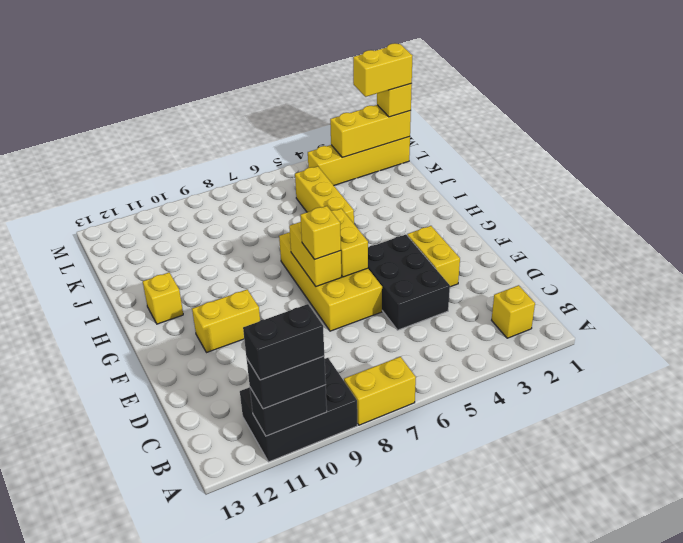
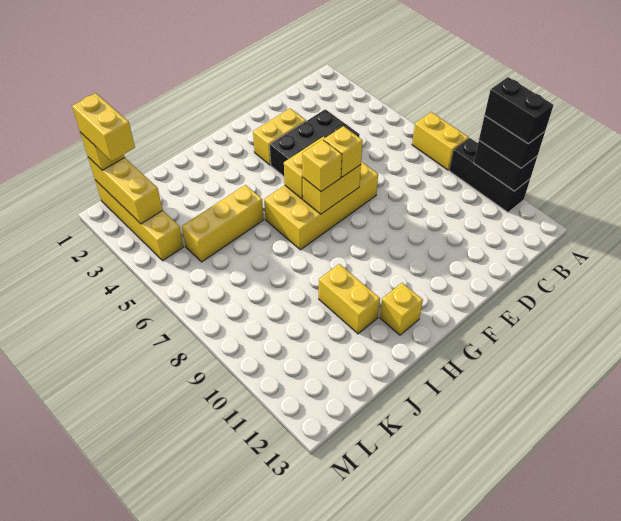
black brick A9:B11 level 1 -> black brick A9:A11 level 1
yellow brick B2 level 1 -> yellow brick G7 level 3
yellow brick F10:F11 level 1 -> yellow brick I10:I11 level 1

